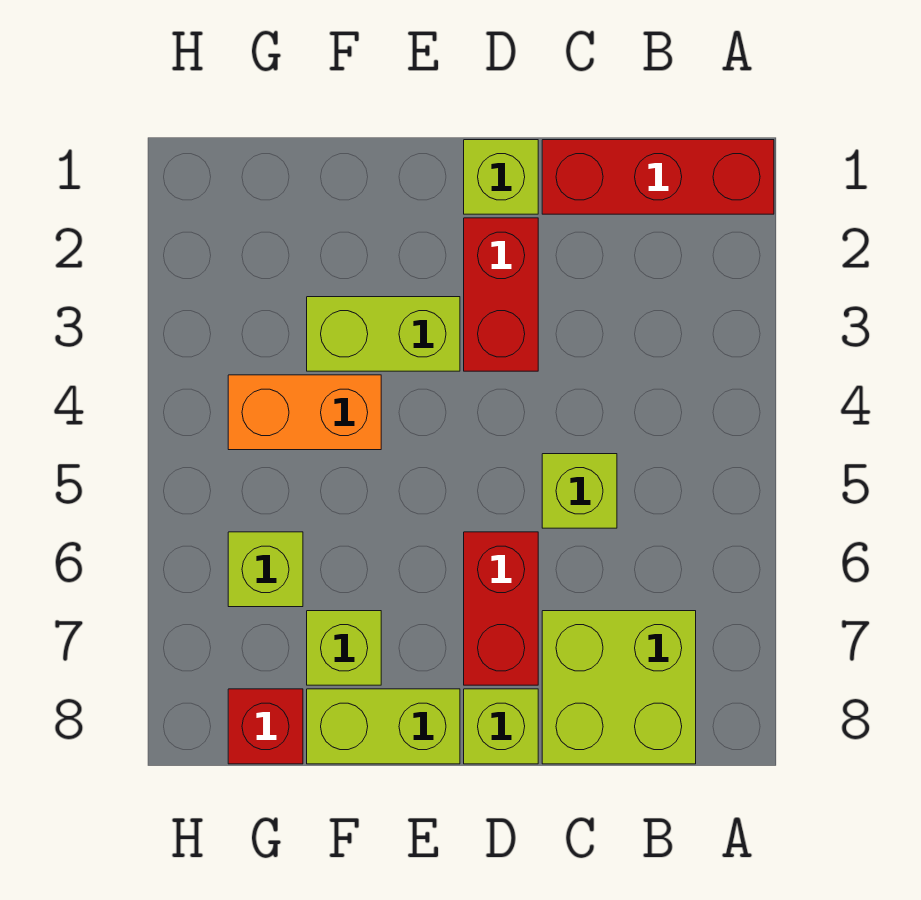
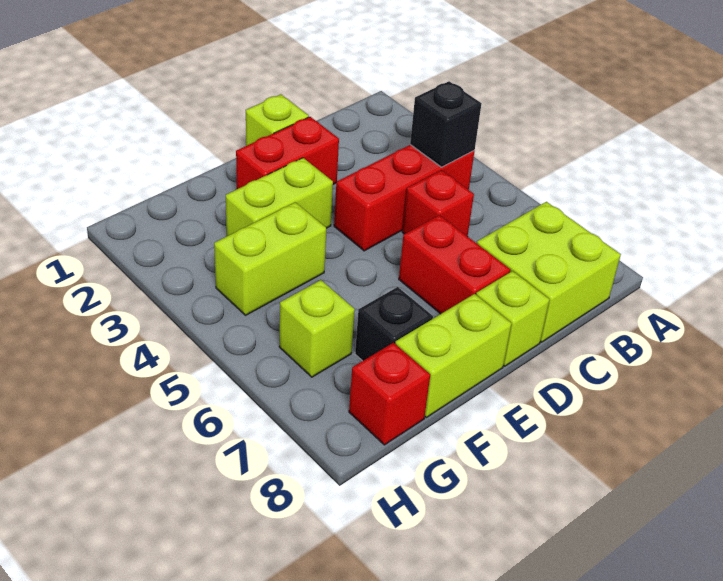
red brick A1:C1 level 1 -> red brick B4:D4 level 1
none -> black brick B4 level 2
lime brick C5 level 1 -> red brick C5 level 1
red brick D2:D3 level 1 -> red brick D2:E2 level 1
orange brick F4:G4 level 1 -> lime brick F4:G4 level 1
lime brick F7 level 1 -> black brick F7 level 1

